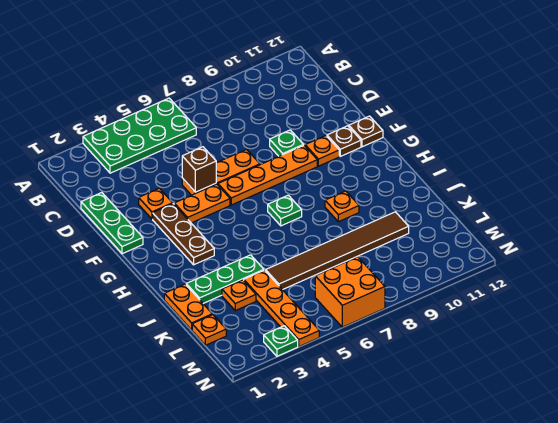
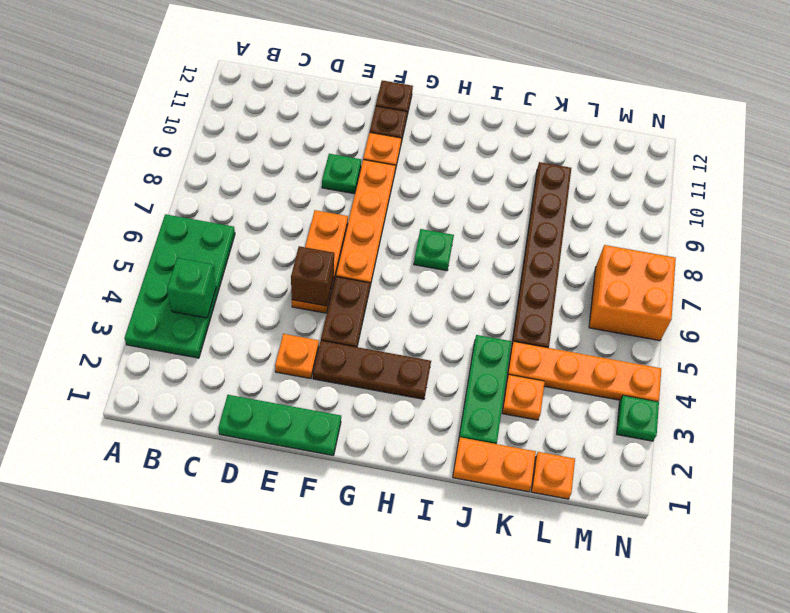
none -> green brick B4 level 2
orange plate F4:F5 level 1 -> brown plate F4:F5 level 1
orange plate I9 level 1 -> none
brown tile K5:K10 level 1 -> brown plate K5:K10 level 1

